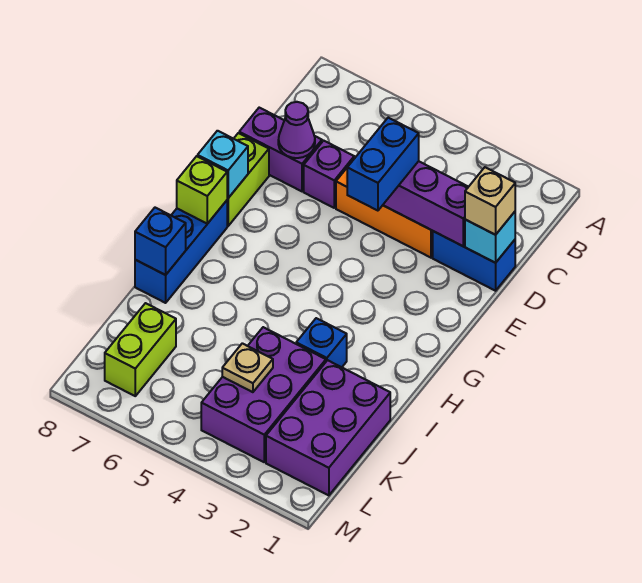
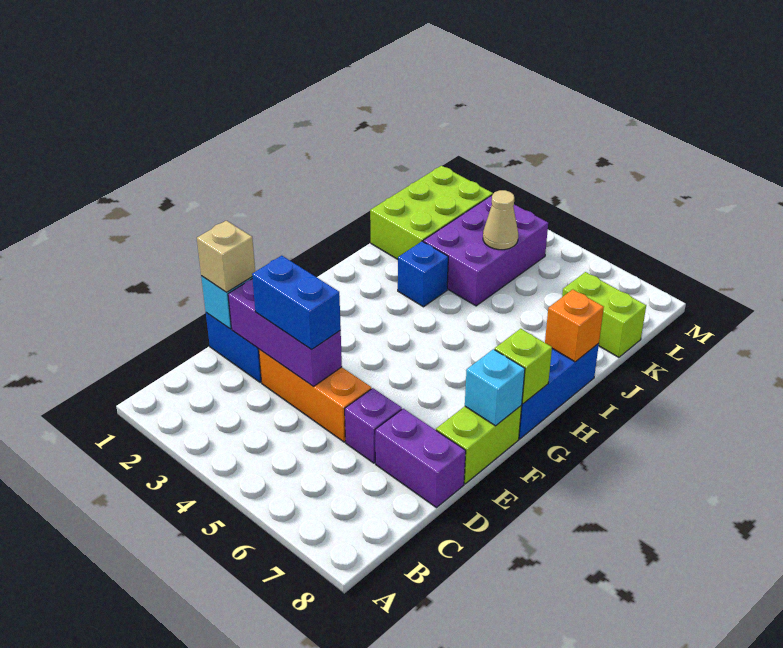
blue brick D4:E4 level 3 -> blue brick D3:D4 level 3
purple cone D7 level 2 -> none
blue brick I8 level 2 -> orange brick I8 level 2
purple brick J1:L2 level 1 -> lime brick J1:L2 level 1
tan plate K4 level 2 -> tan cone K4 level 2
lime brick K7:L7 level 1 -> lime brick K7:K8 level 1

